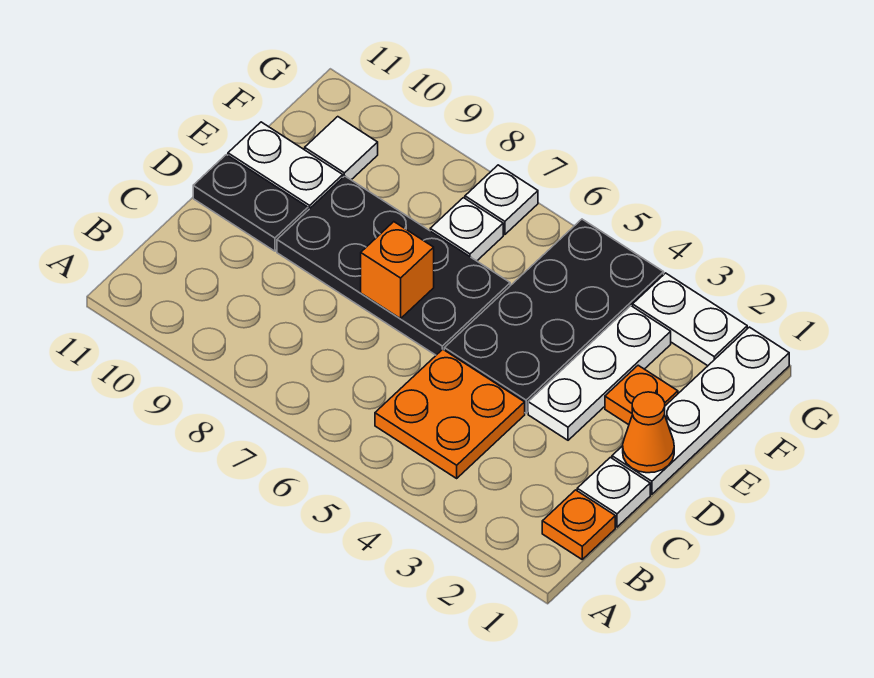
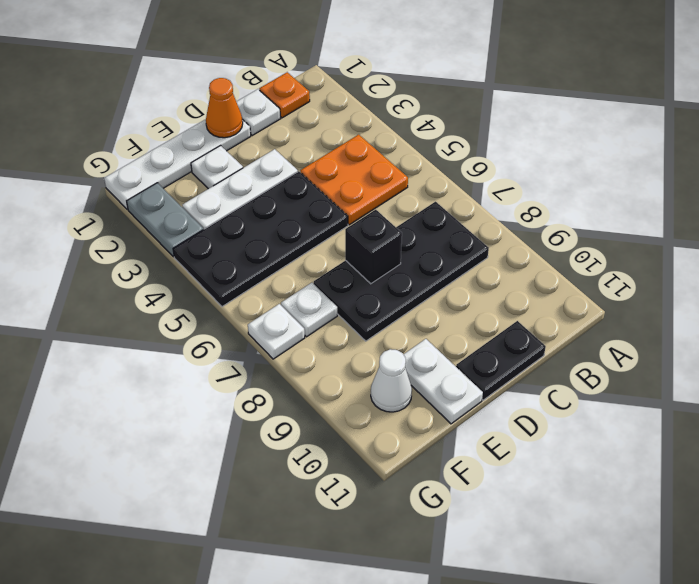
black plate D6:E9 level 1 -> black plate B7:E8 level 1
orange brick D7 level 2 -> black brick D7 level 2
black plate D10:D11 level 1 -> black plate C11:D11 level 1
orange plate E2 level 1 -> white plate E2 level 1
white tile F10 level 1 -> white cone F10 level 1
white plate G2:G3 level 1 -> grey plate G2:G3 level 1

